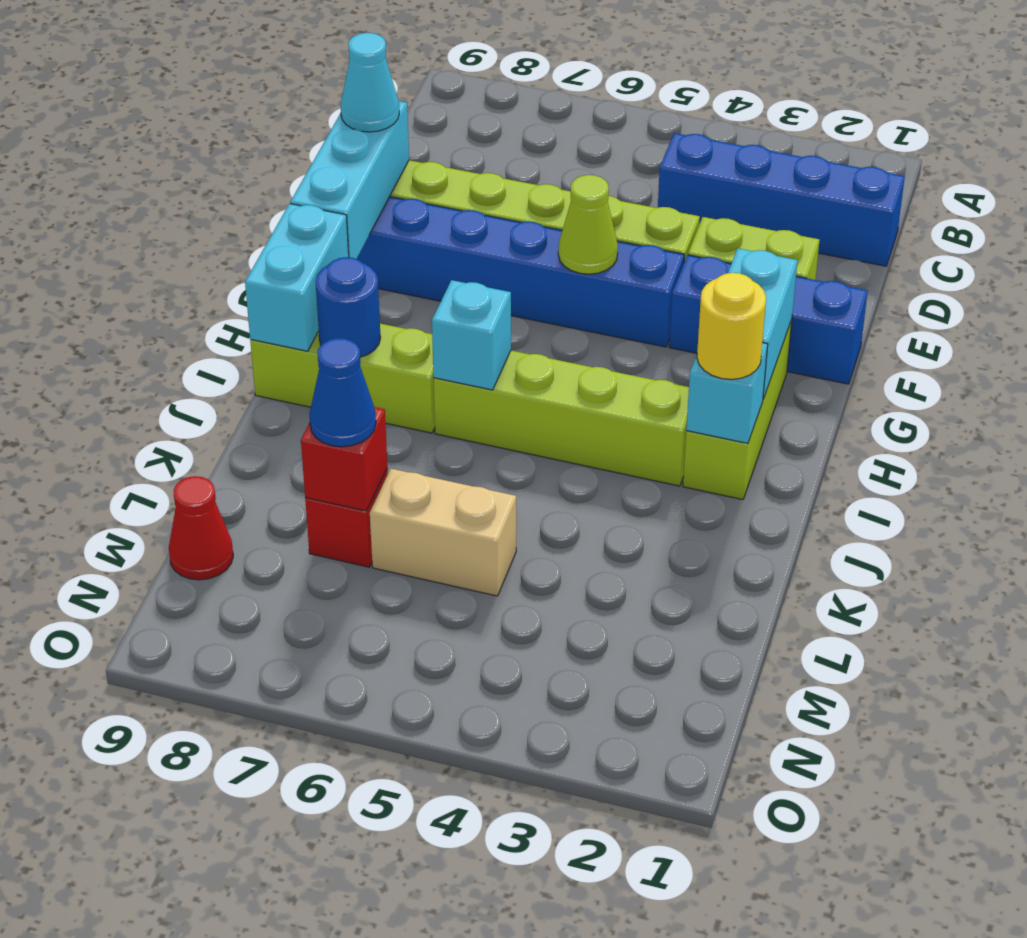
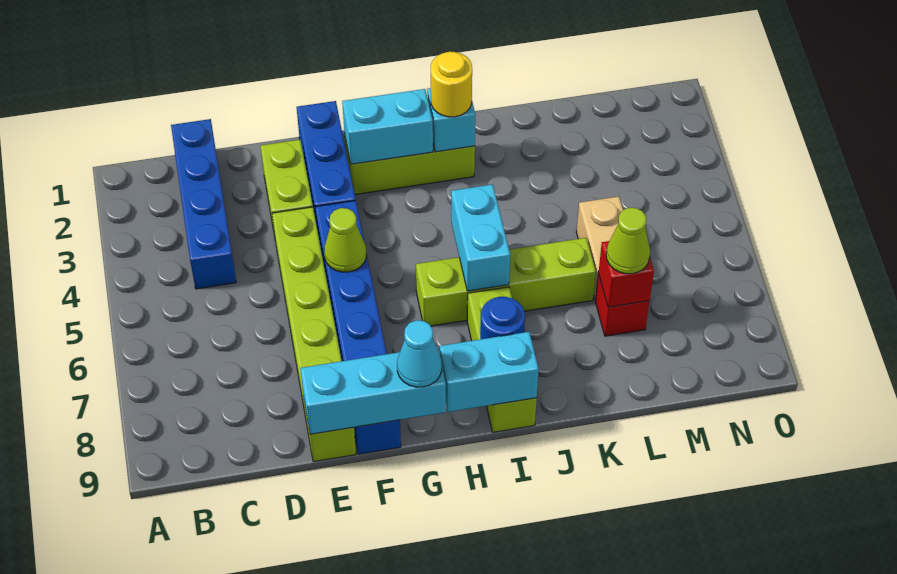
cyan cone E9 level 3 -> cyan cone G9 level 3
lime brick I3:I6 level 1 -> lime brick H6:K6 level 1
cyan brick I6 level 2 -> cyan brick I5:I6 level 2
blue cone L7 level 3 -> lime cone L7 level 3
red cone M9 level 1 -> none

